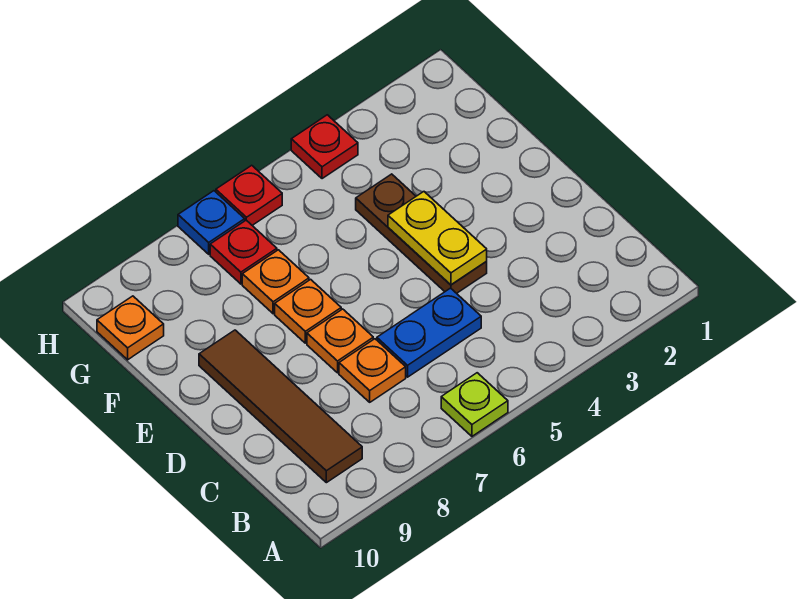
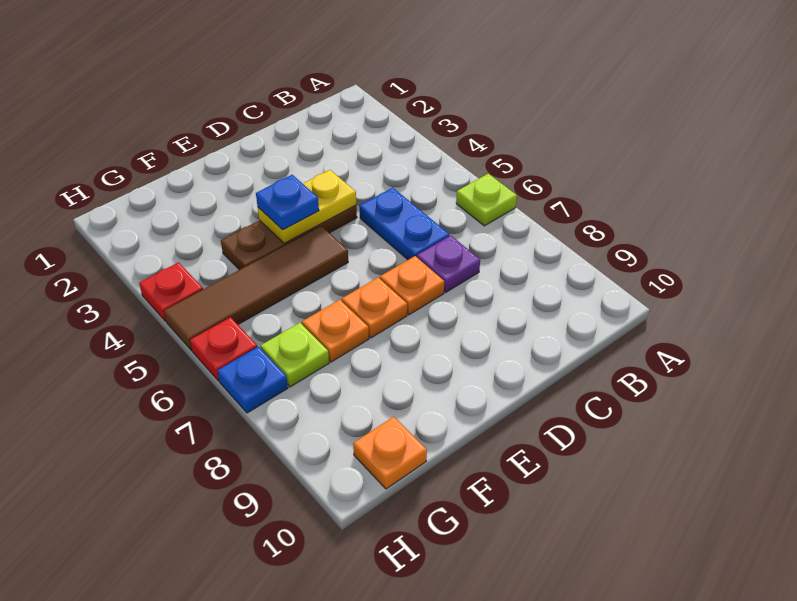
brown tile B9:E9 level 1 -> brown tile E5:H5 level 1
orange plate C7 level 1 -> purple plate C7 level 1
none -> blue plate E4 level 3
red plate G7 level 1 -> lime plate G7 level 1

